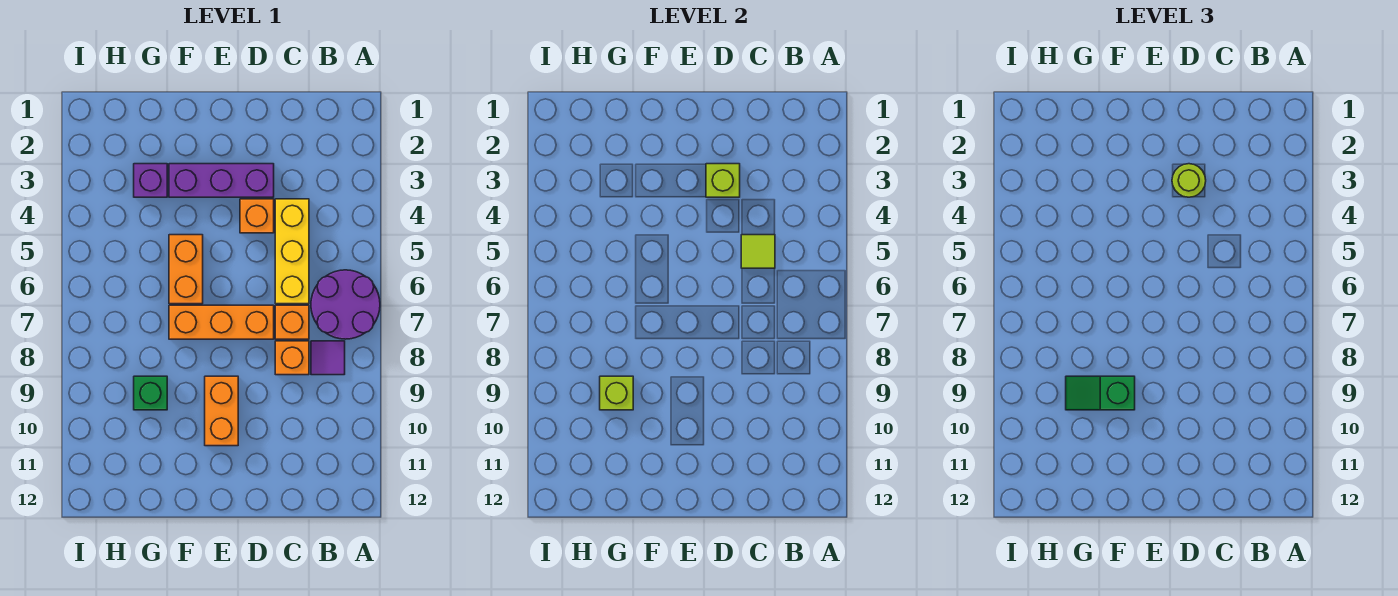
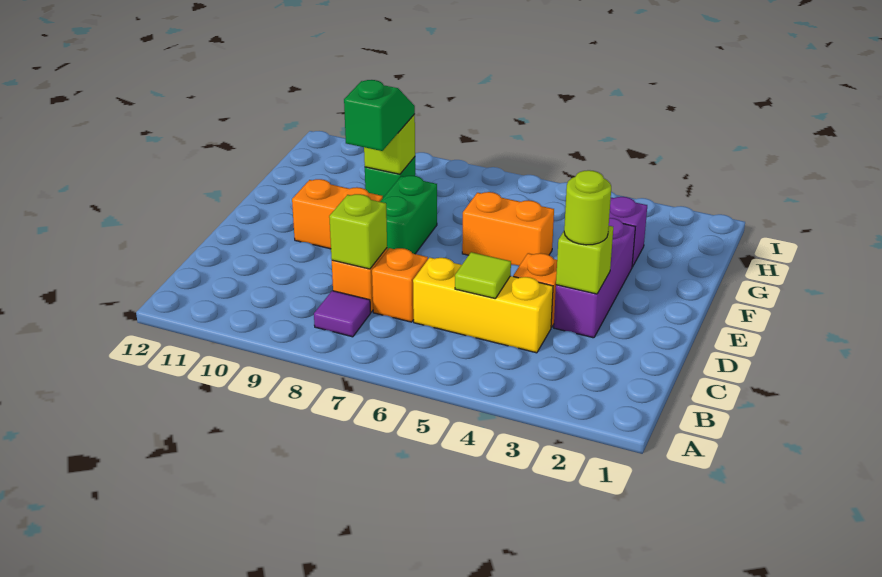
purple round brick A6:B7 level 1 -> none
none -> lime brick C8 level 2
orange brick D7:F7 level 1 -> none
none -> green brick E8:F8 level 1

